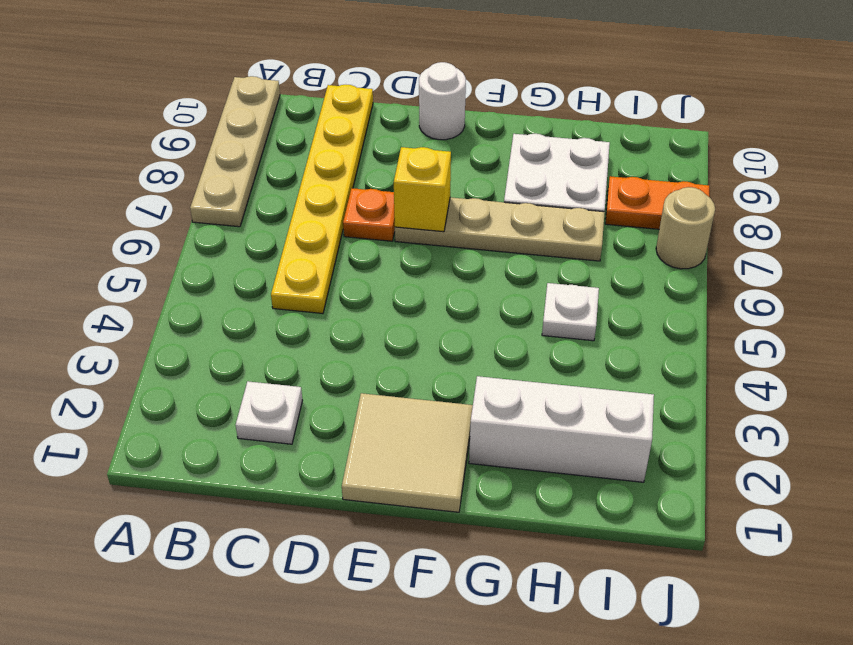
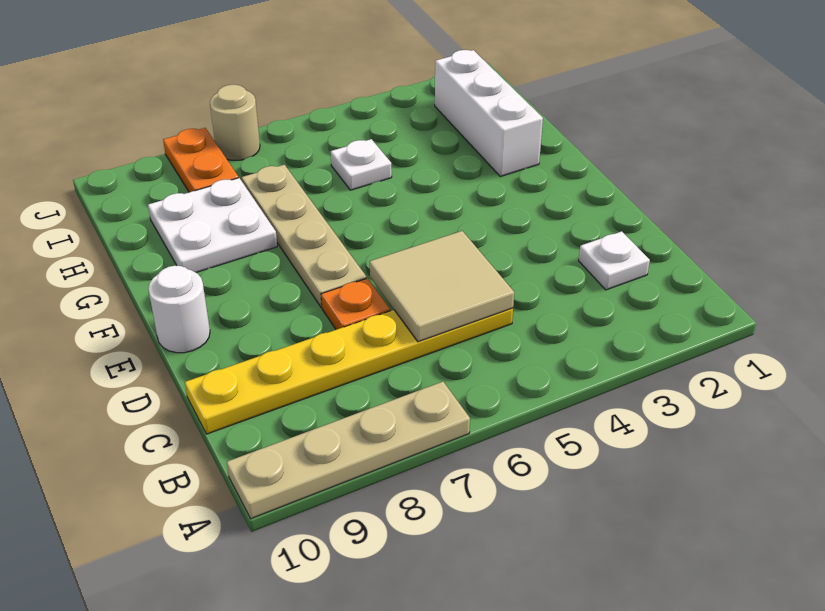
tan tile E1:F2 level 1 -> tan tile C5:D6 level 2
yellow brick E7 level 2 -> none

